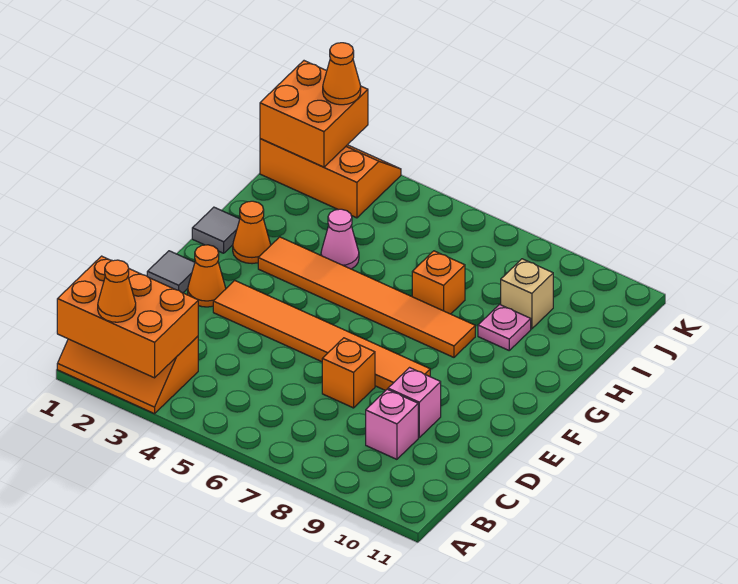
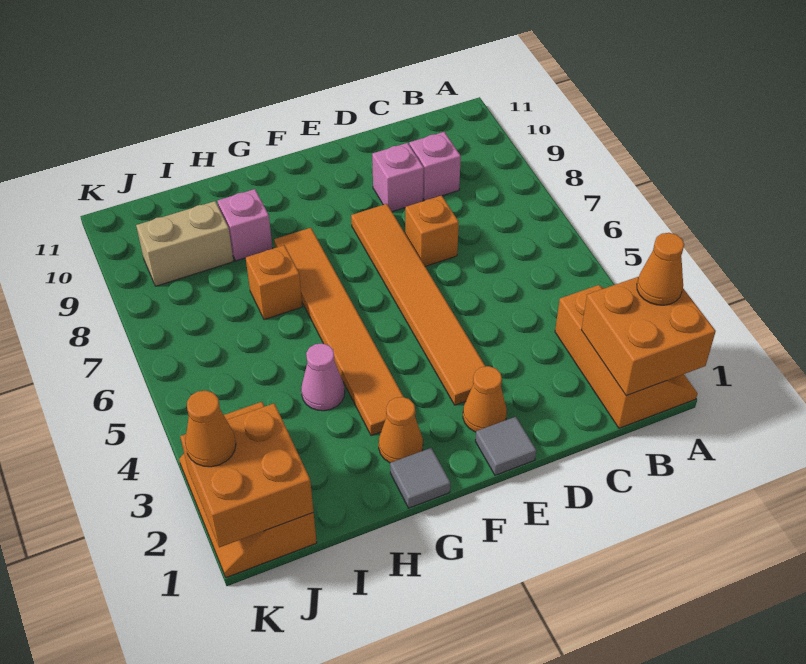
orange brick A1:B3 level 2 -> orange brick A1:B2 level 2
pink plate H9 level 1 -> pink brick H9 level 1
tan brick I9 level 1 -> tan brick I9:J9 level 1

